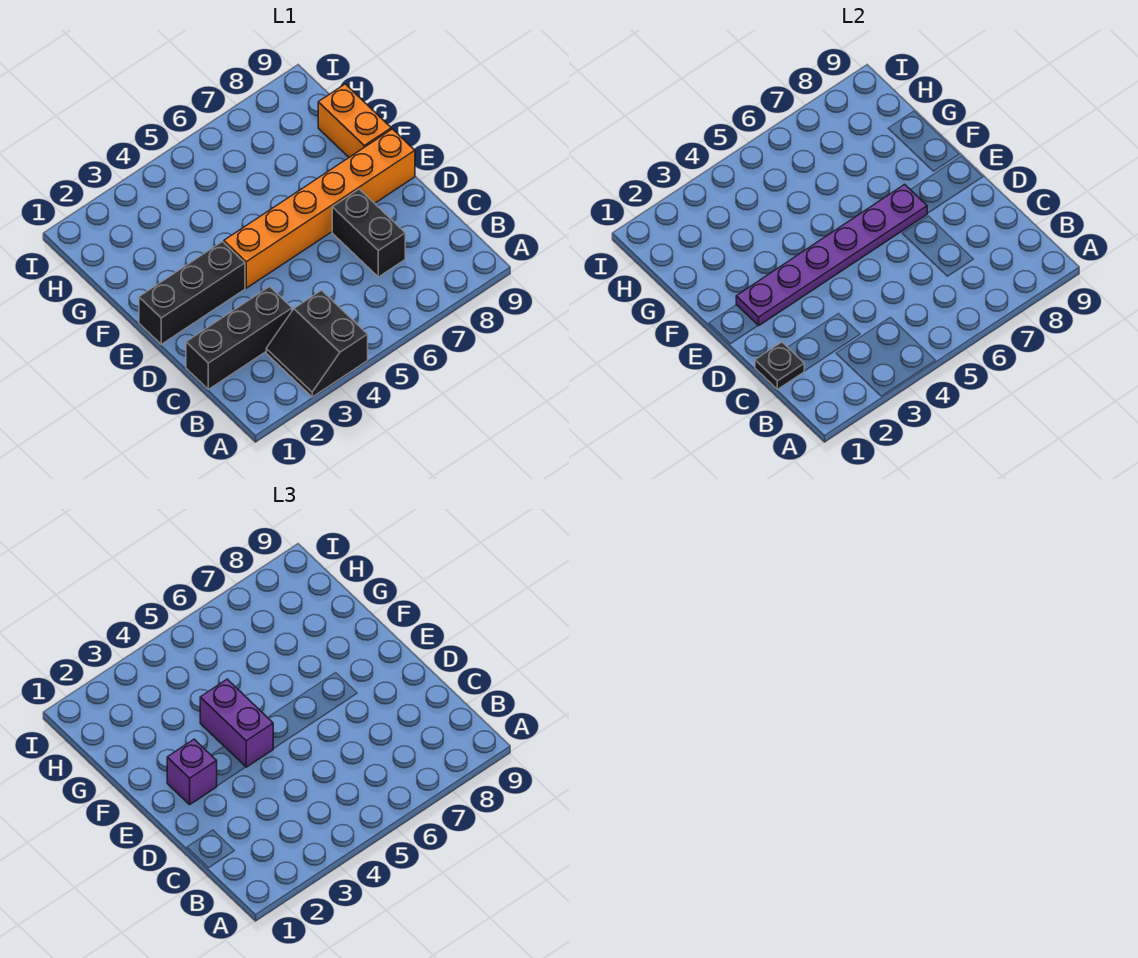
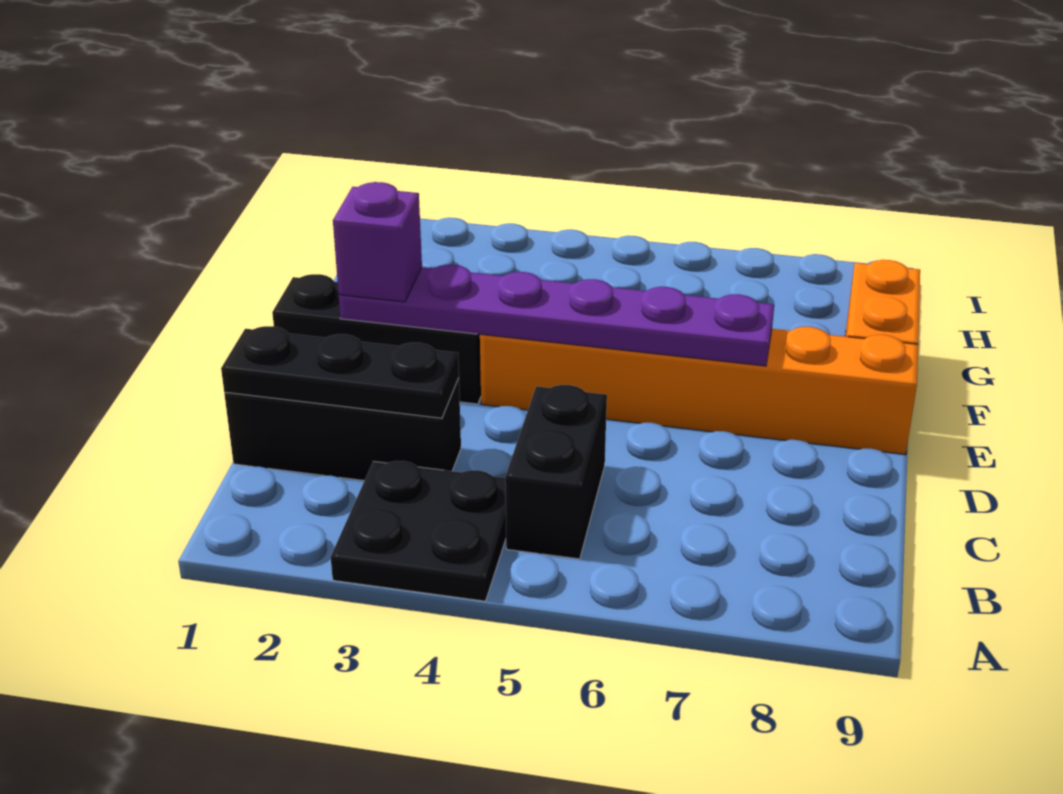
black slope A3:B4 level 1 top 4 -> black plate A3:B4 level 1
black plate C1 level 2 -> black plate C1:C3 level 2
black brick C7:D7 level 1 -> black brick B5:C5 level 1
purple brick E4:F4 level 3 -> none

